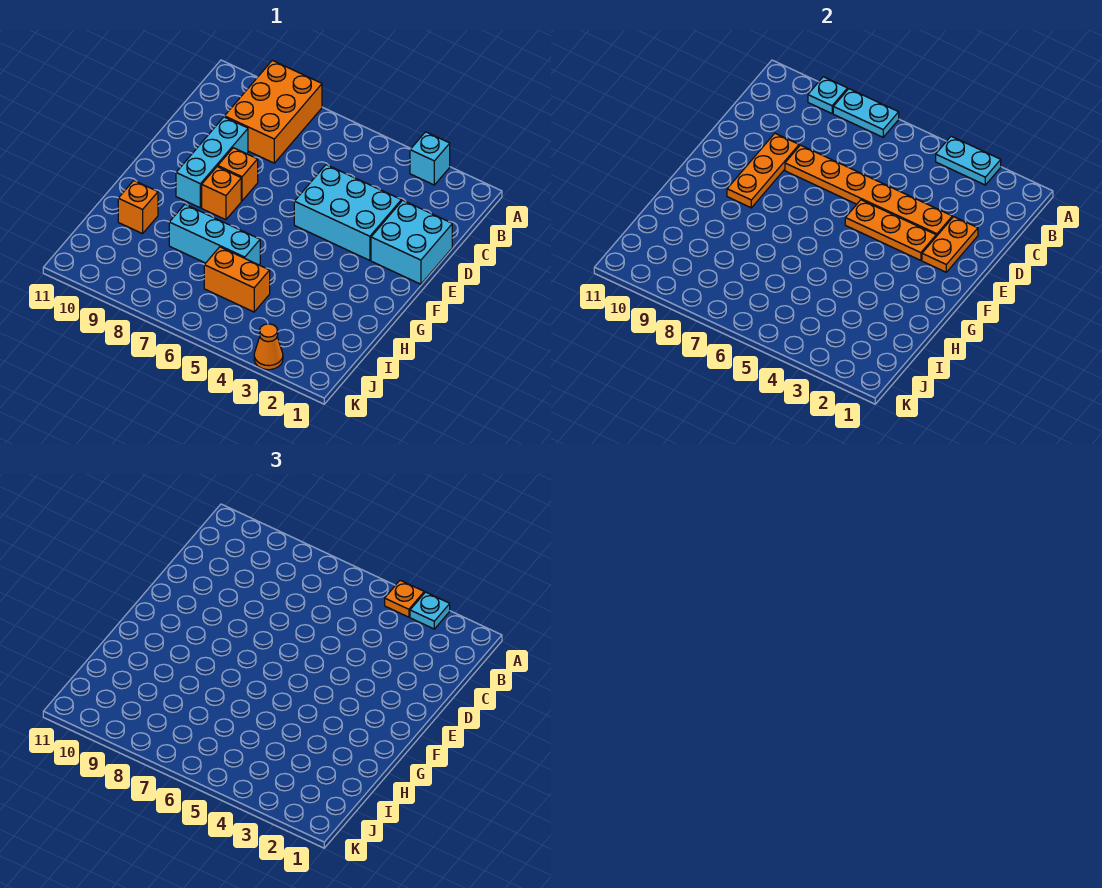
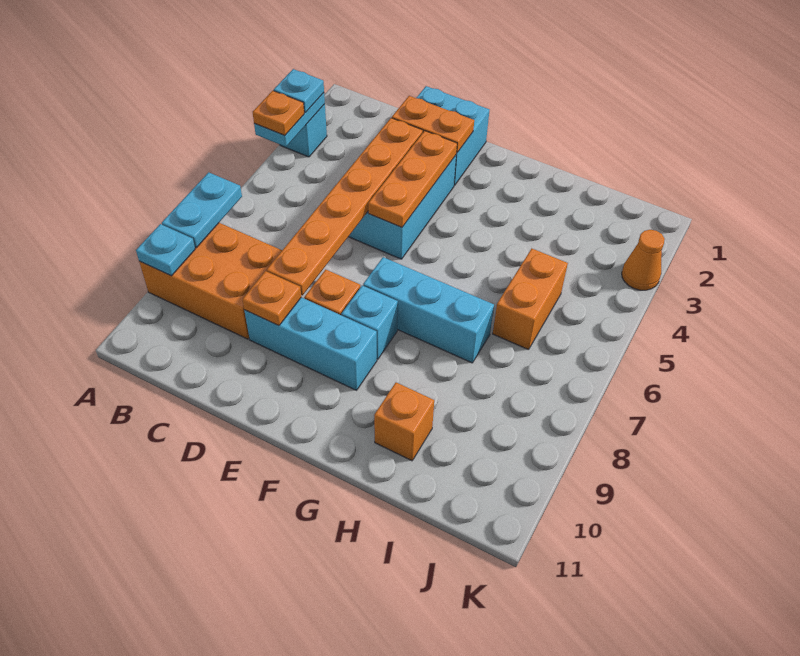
orange plate D9:F9 level 2 -> orange plate D9 level 2
orange brick F8 level 1 -> cyan brick F8 level 1
cyan brick H6:H8 level 1 -> cyan brick F7:H7 level 1

